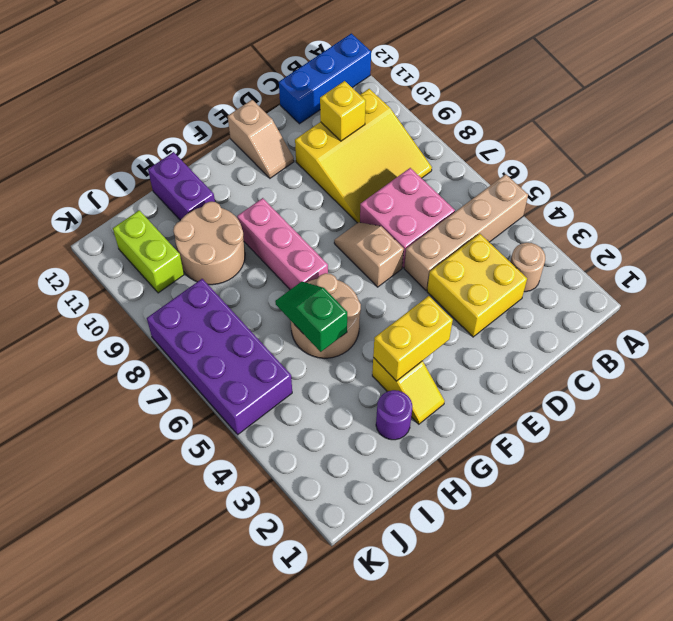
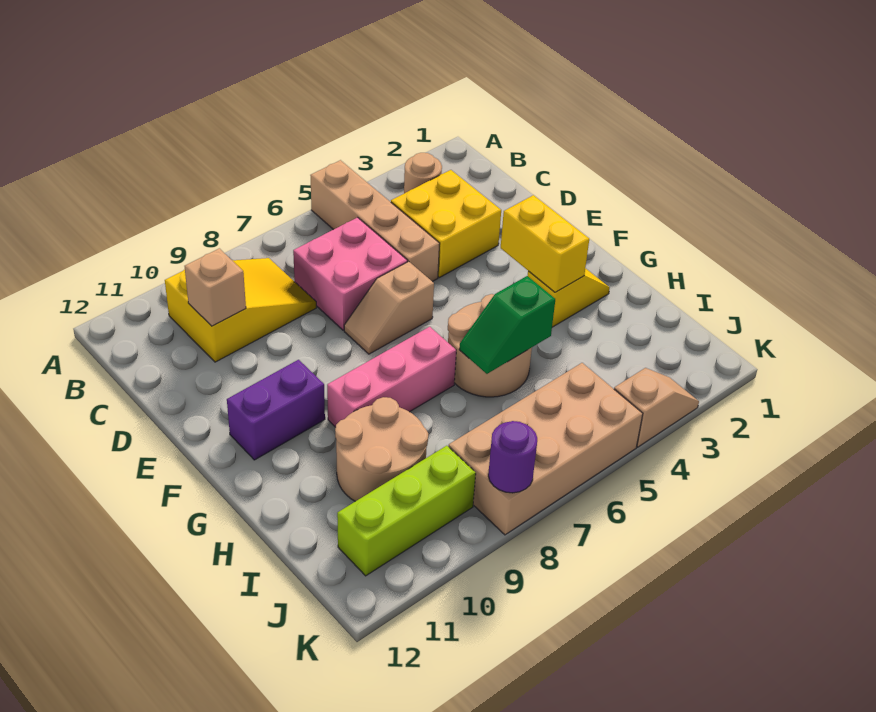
blue brick A12:C12 level 1 -> none
yellow slope B8:D10 level 1 top 10 -> yellow slope B8:C10 level 1 top 10
yellow brick C10 level 2 -> tan brick C10 level 2
tan slope E11:E12 level 1 top 12 -> tan slope K3:K4 level 1 top 4
purple round brick H2 level 1 -> purple round brick K8 level 2
purple brick H11:H12 level 1 -> purple brick F10:F11 level 1
purple brick J5:K8 level 1 -> tan brick J5:K8 level 1
lime brick J10:J11 level 1 -> lime brick J9:J11 level 1

